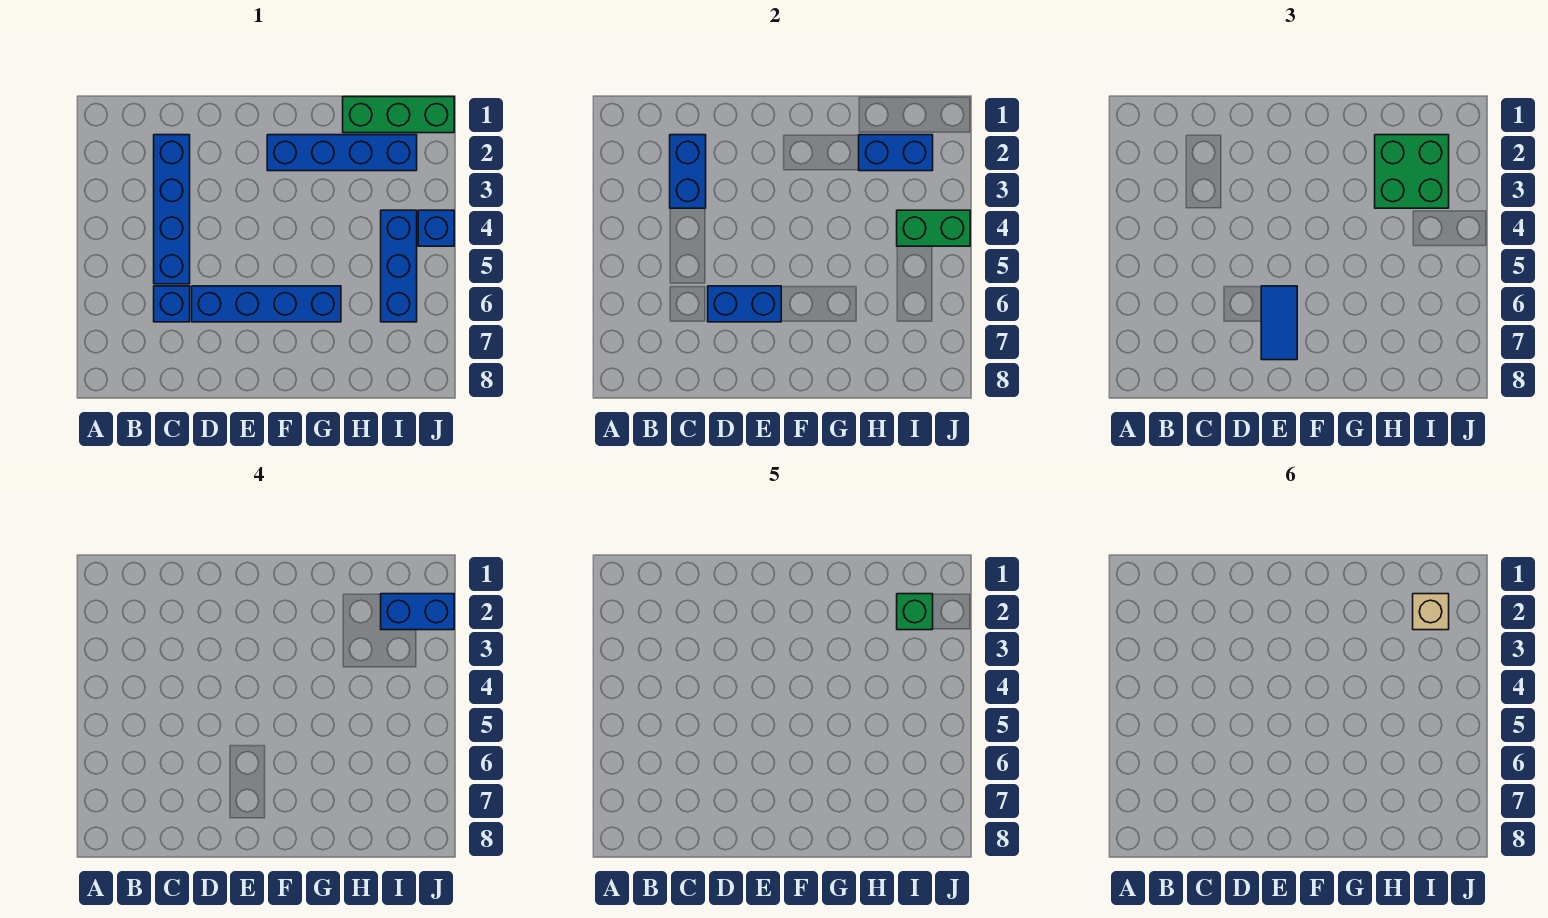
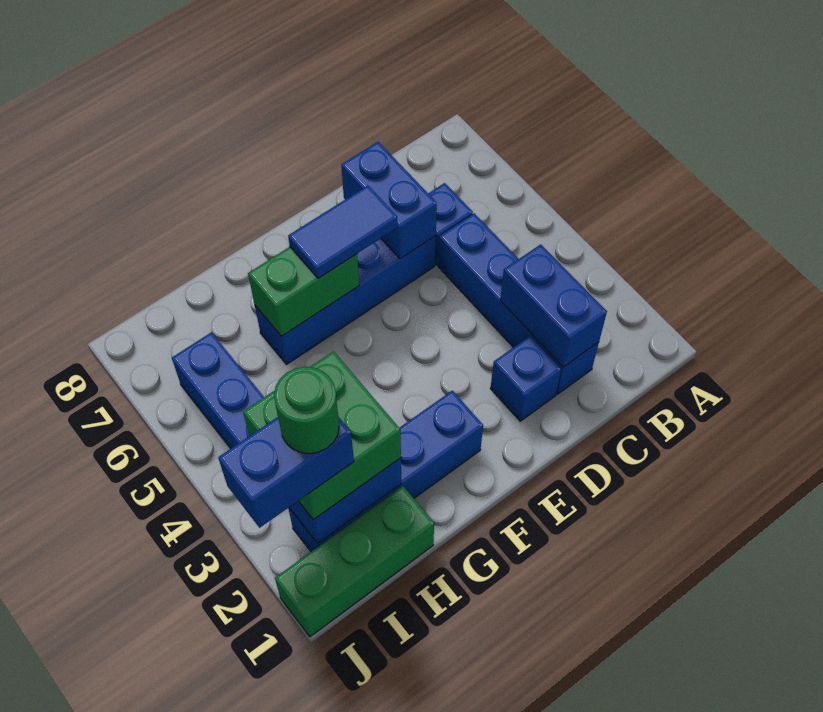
blue brick D6:E6 level 2 -> blue brick D6:D7 level 2
blue tile E6:E7 level 3 -> blue tile E6:F6 level 3
green brick I2 level 5 -> green round brick I2 level 5
tan brick I2 level 6 -> none
green brick I4:J4 level 2 -> green brick F6:G6 level 2
blue brick J4 level 1 -> blue brick D2 level 1

